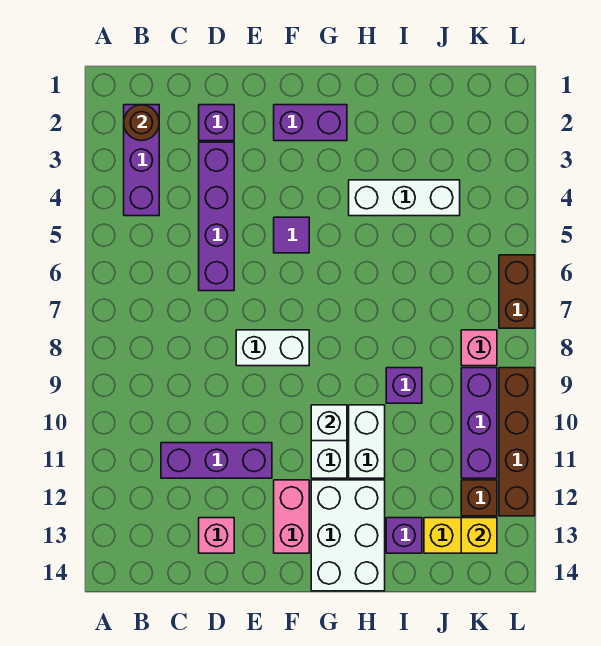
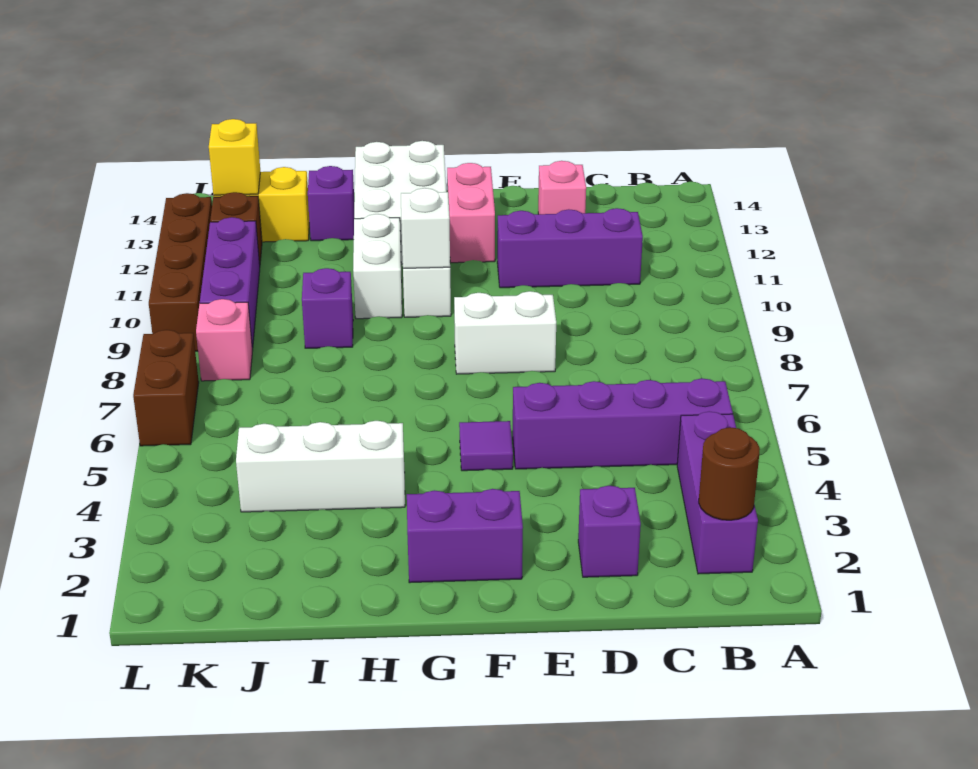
purple brick D3:D6 level 1 -> purple brick B5:E5 level 1

